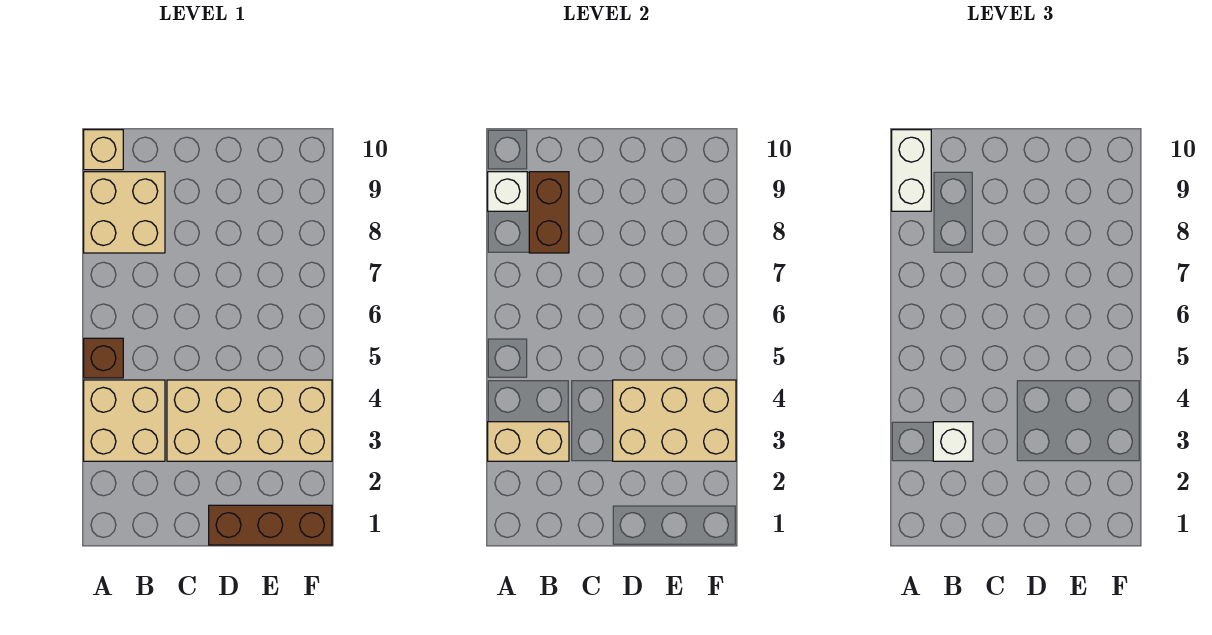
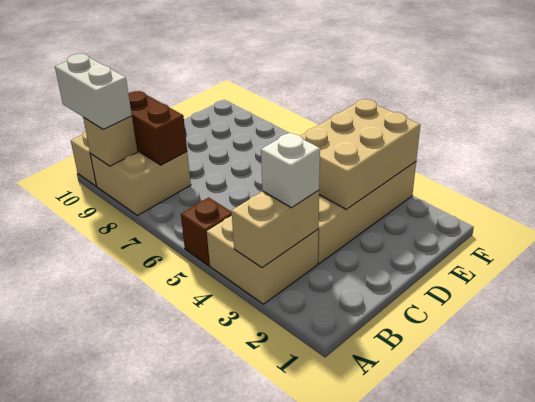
white brick A9 level 2 -> tan brick A9 level 2
brown brick D1:F1 level 1 -> none

